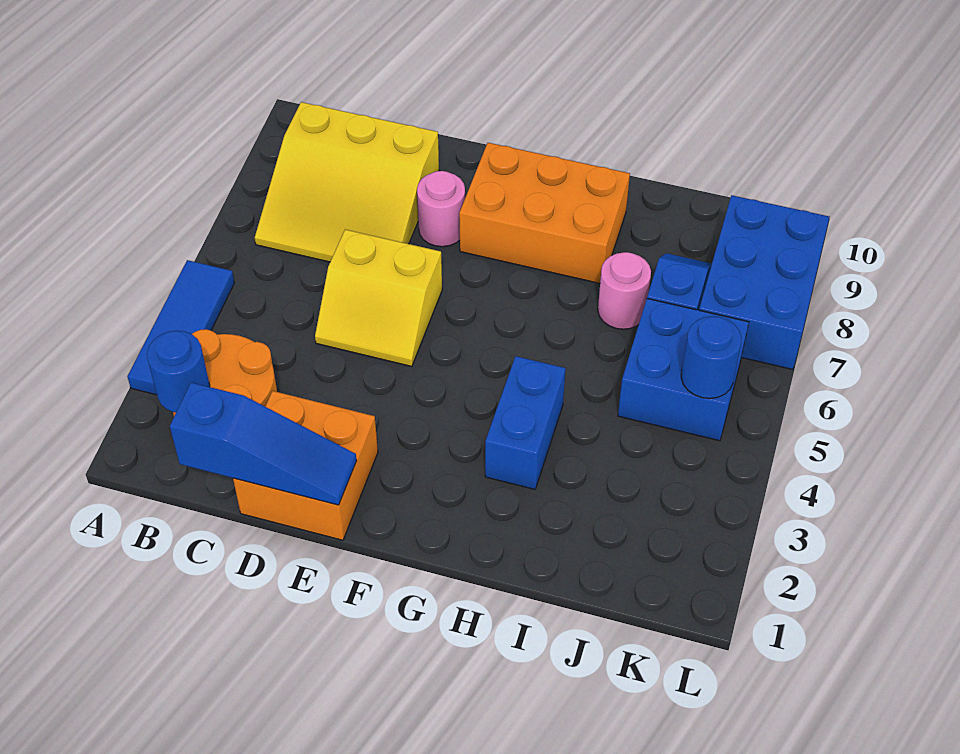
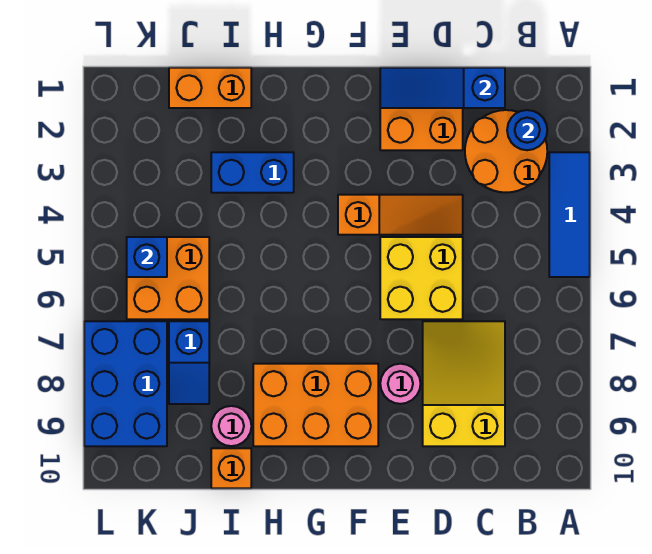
yellow slope B7:D9 level 1 top 9 -> yellow slope C7:D9 level 1 top 9
none -> orange slope D4:F4 level 1 top F
yellow slope D5:E6 level 1 top 6 -> yellow brick D5:E6 level 1
blue brick H3:H4 level 1 -> blue brick H3:I3 level 1
none -> orange brick I1:J1 level 1
pink round brick I7 level 1 -> pink round brick I9 level 1
none -> orange brick I10 level 1
blue brick J5:K6 level 1 -> orange brick J5:K6 level 1
blue round brick K5 level 2 -> blue brick K5 level 2

